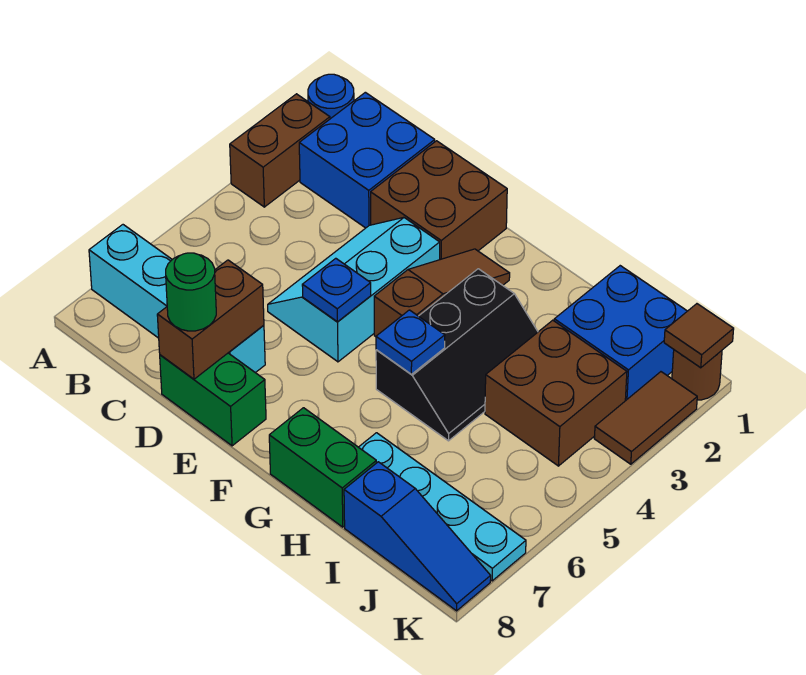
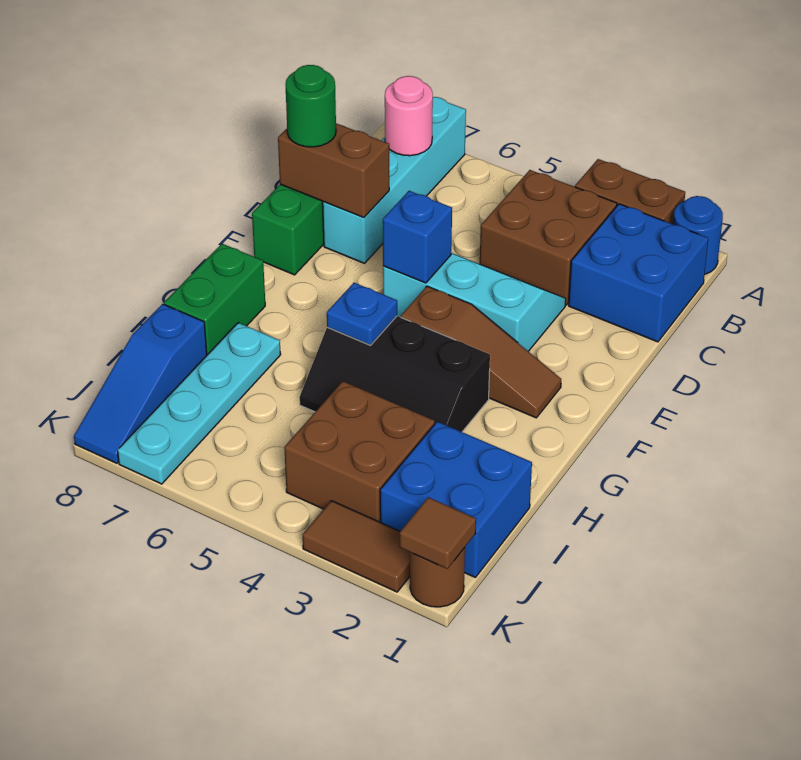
none -> pink round brick B7 level 2
brown brick D1:E2 level 1 -> brown brick B3:C4 level 1
blue plate E5 level 2 -> blue brick E5 level 2

